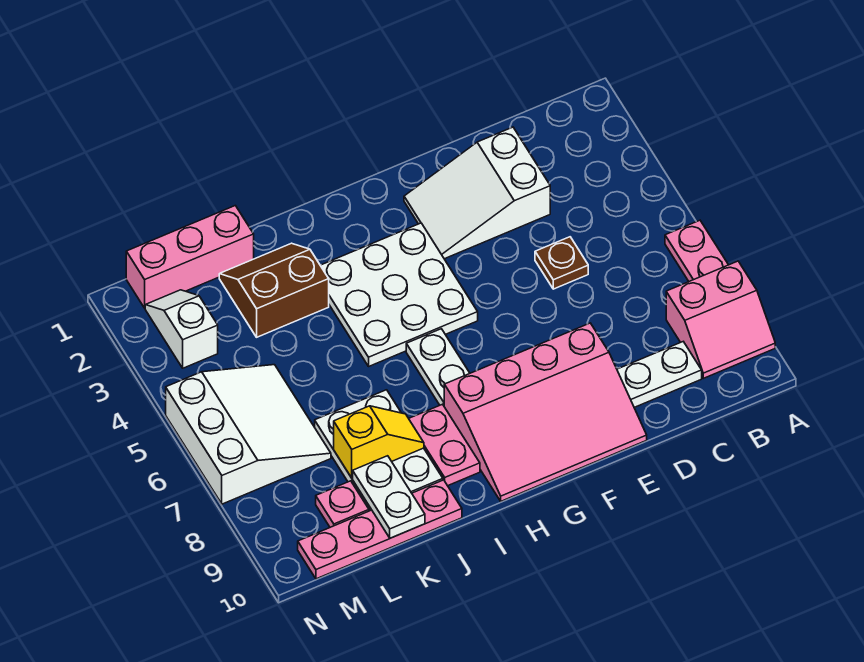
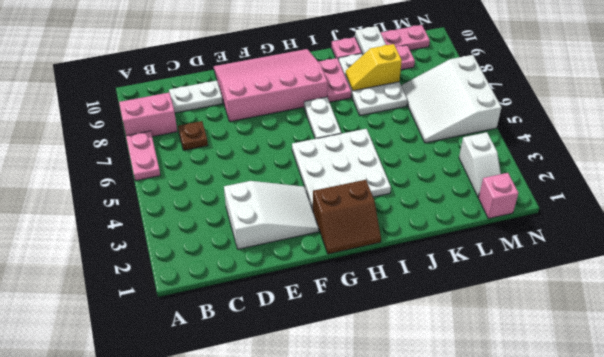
brown plate D5 level 1 -> brown plate C7 level 1
brown slope J2:K3 level 1 top 3 -> brown slope G1:H2 level 1 top 2
pink brick K1:M1 level 1 -> pink brick M1 level 1

